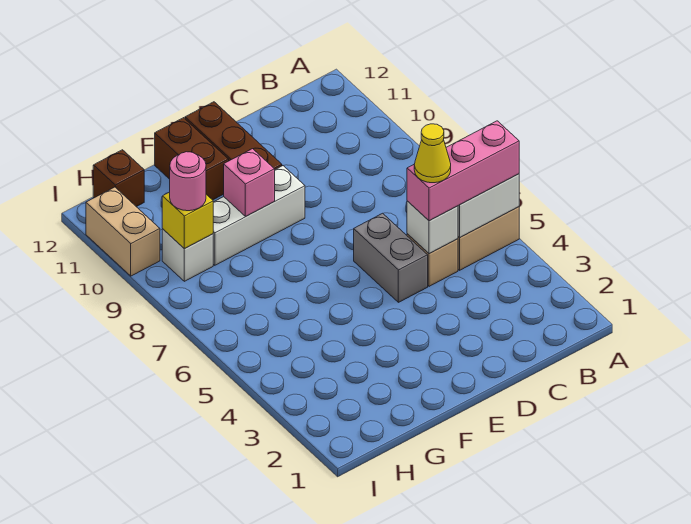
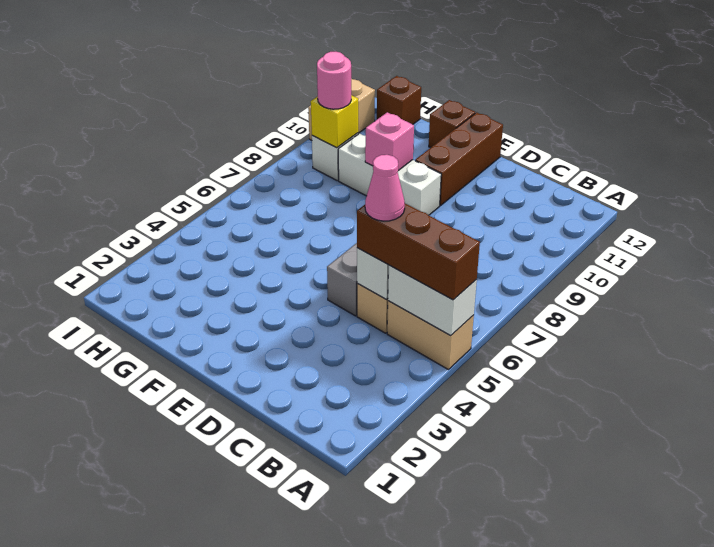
pink brick A5:C5 level 3 -> brown brick A5:C5 level 3
yellow cone C5 level 4 -> pink cone C5 level 4
brown brick F11:F12 level 1 -> brown brick F12 level 1

